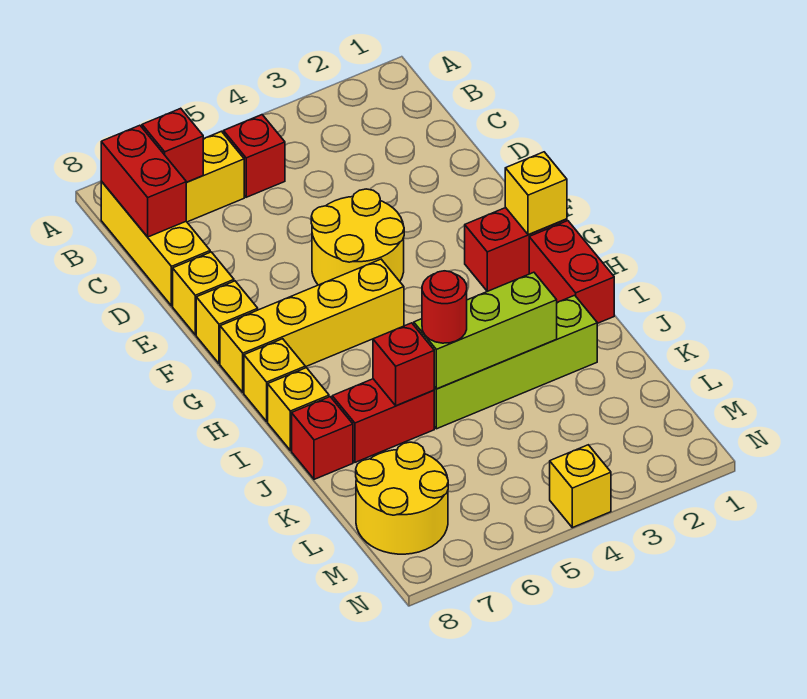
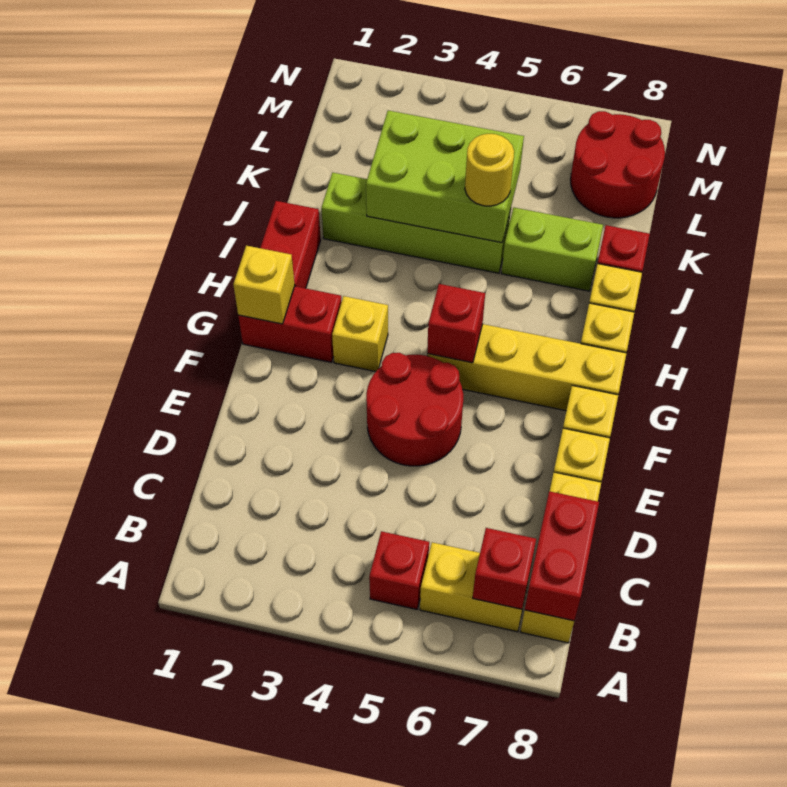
yellow round brick E4:F5 level 1 -> red round brick E4:F5 level 1
lime brick J3:J5 level 2 -> lime brick J3:K5 level 2
red round brick J5 level 3 -> yellow round brick J5 level 3
red brick J6:J7 level 1 -> lime brick J6:J7 level 1
red brick J6 level 2 -> red brick G5 level 2
yellow round brick L7:M8 level 1 -> red round brick L7:M8 level 1
yellow brick N4 level 1 -> yellow brick G3 level 1

